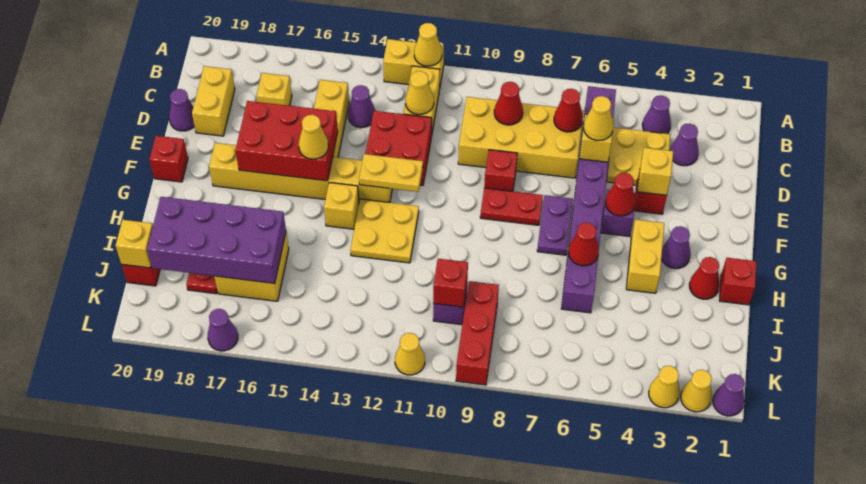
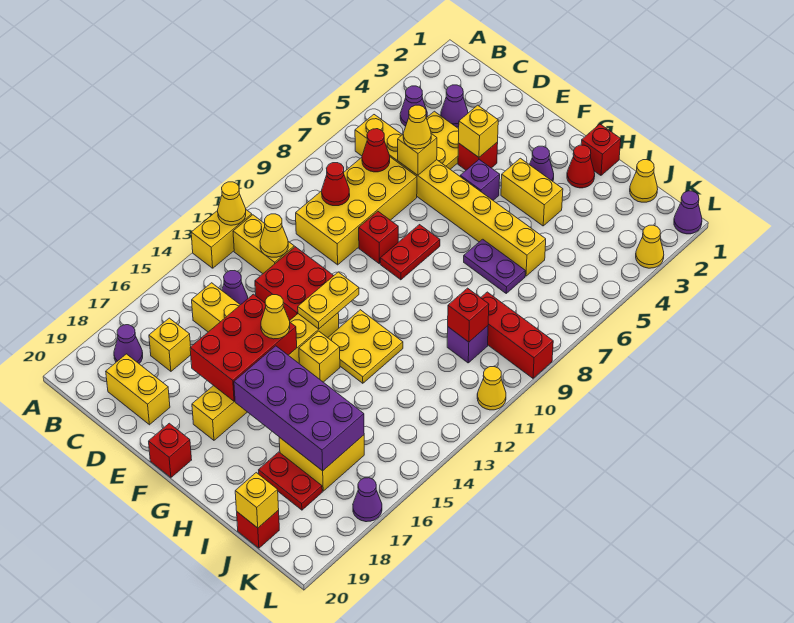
purple brick B6:I6 level 1 -> yellow brick B6:I6 level 1
purple cone D20 level 1 -> purple cone B18 level 1
red cone F5 level 2 -> none
purple plate F7:G7 level 1 -> purple plate H7:I7 level 1
red cone H6 level 2 -> none
purple brick I16:J19 level 2 -> purple brick G16:J17 level 2
yellow cone L2 level 1 -> yellow cone J1 level 1

